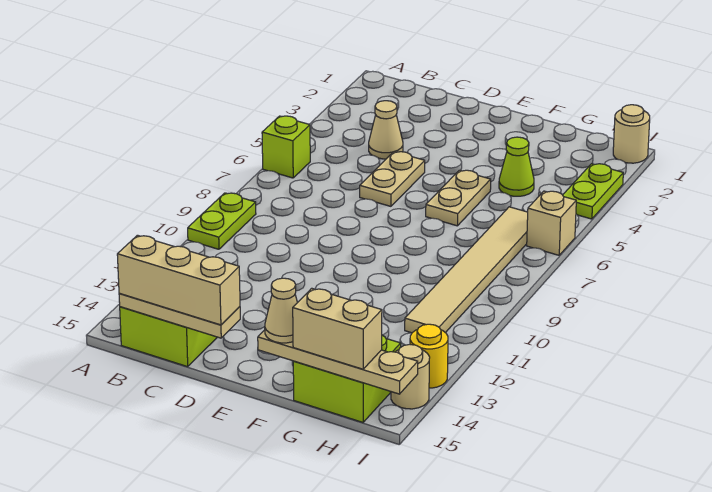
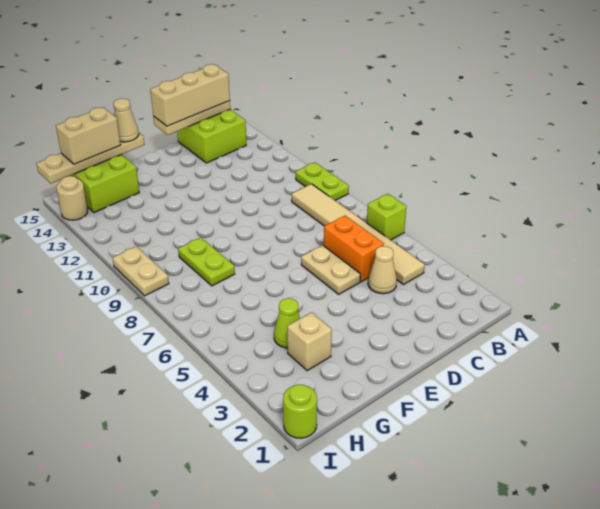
none -> orange brick C5:C6 level 1
tan plate F5:F6 level 1 -> tan plate I9:I10 level 1
tan tile H6:H11 level 1 -> tan tile B4:B9 level 1
tan round brick I1 level 1 -> lime round brick I1 level 1
lime plate I3:I4 level 1 -> lime plate G8:G9 level 1
tan brick I6 level 1 -> tan brick G3 level 1
yellow round brick I13 level 1 -> none

